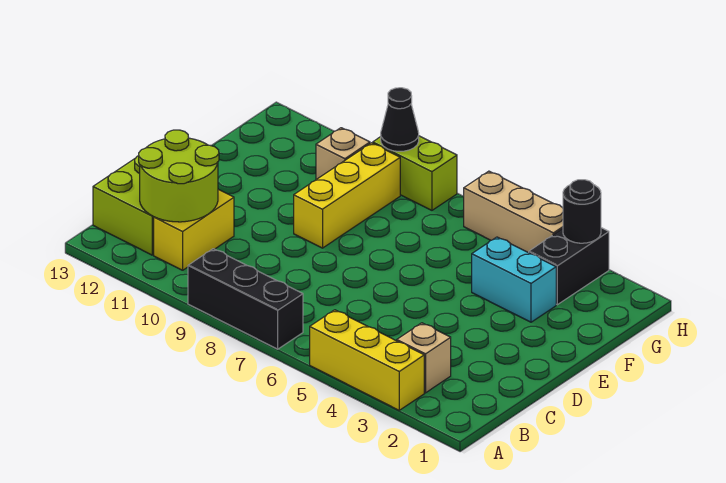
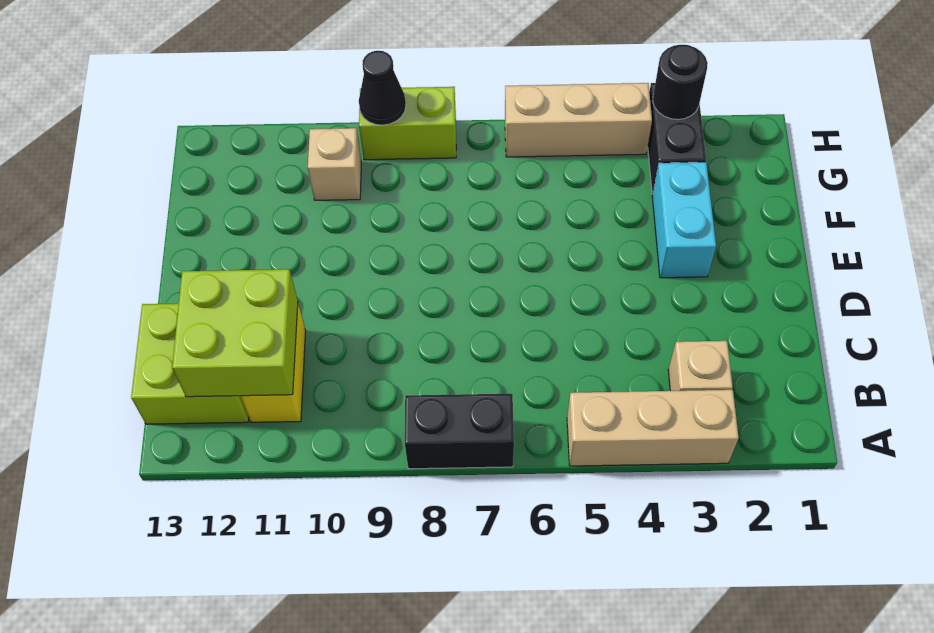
yellow brick A3:A5 level 1 -> tan brick A3:A5 level 1
black brick A7:A9 level 1 -> black brick A7:A8 level 1
lime round brick B11:C12 level 2 -> lime brick B11:C12 level 2
yellow brick E9:G9 level 1 -> none
cyan brick F3:F4 level 1 -> cyan brick E3:F3 level 1

